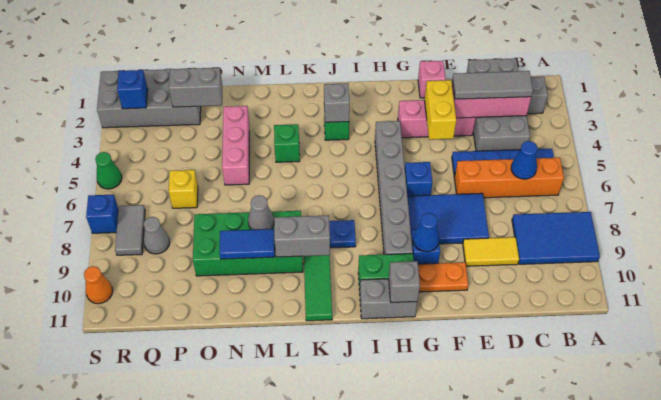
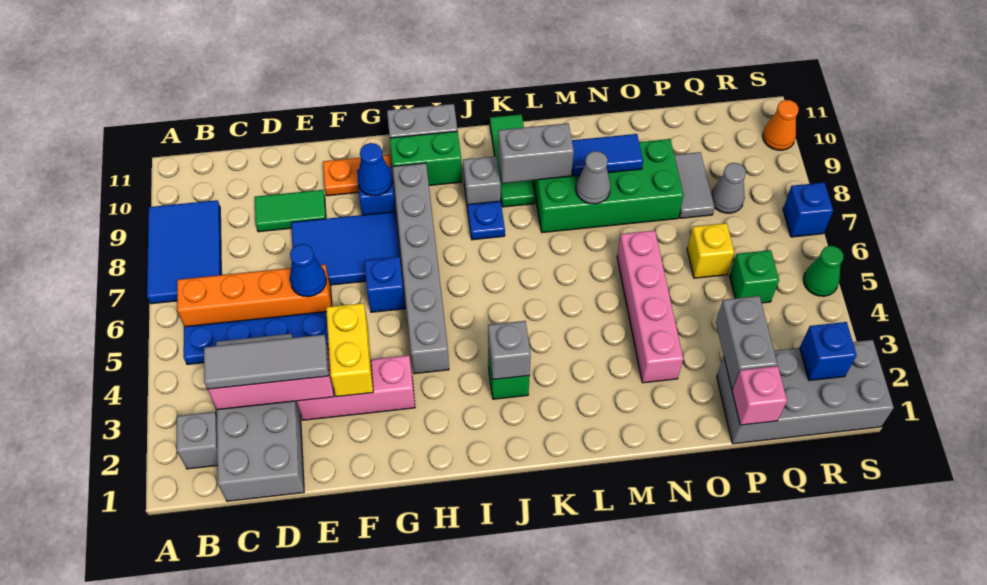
blue tile A8:C9 level 1 -> blue tile A7:B9 level 1
blue cone C6 level 2 -> blue cone E6 level 2
yellow tile D9:E9 level 1 -> green tile D9:E9 level 1
pink brick F1 level 1 -> pink brick P1 level 2
grey brick H11 level 2 -> grey brick J9 level 1
green brick L4 level 1 -> green brick Q5 level 1
pink brick N3:N5 level 1 -> pink brick N3:N6 level 1
grey brick O2:P2 level 2 -> grey brick P2:P3 level 2
grey tile R7:R8 level 1 -> grey tile P8:P9 level 1

